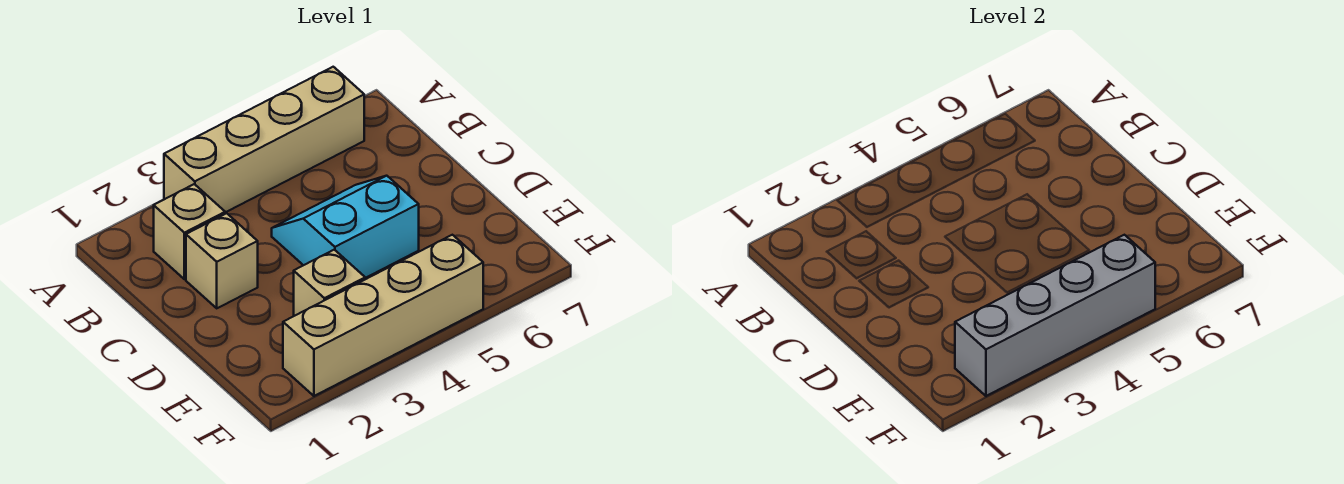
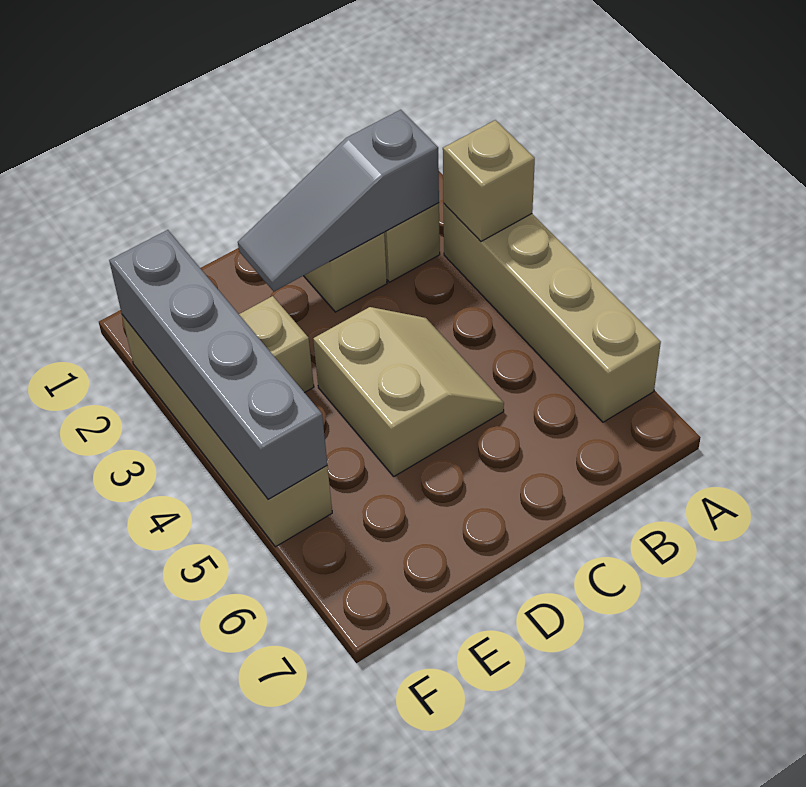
none -> tan brick A3 level 2
none -> grey slope B2:D2 level 2 top B
cyan slope C4:D5 level 1 top D -> tan slope C4:D5 level 1 top D

